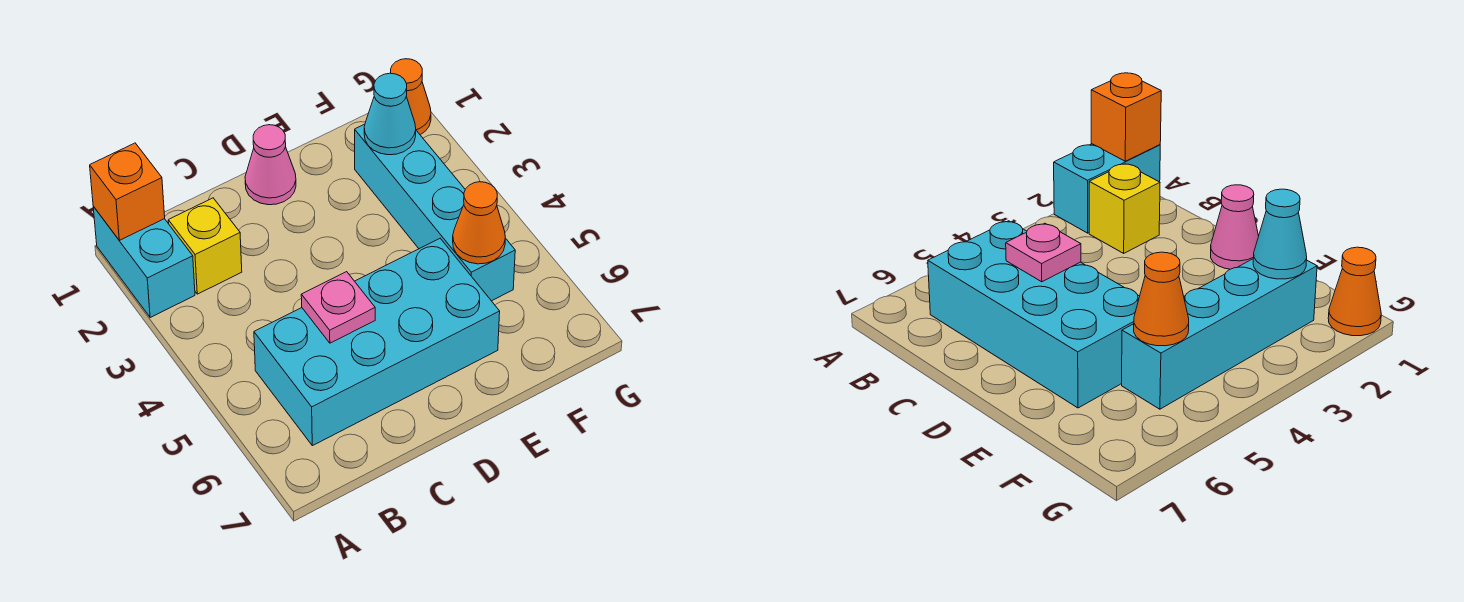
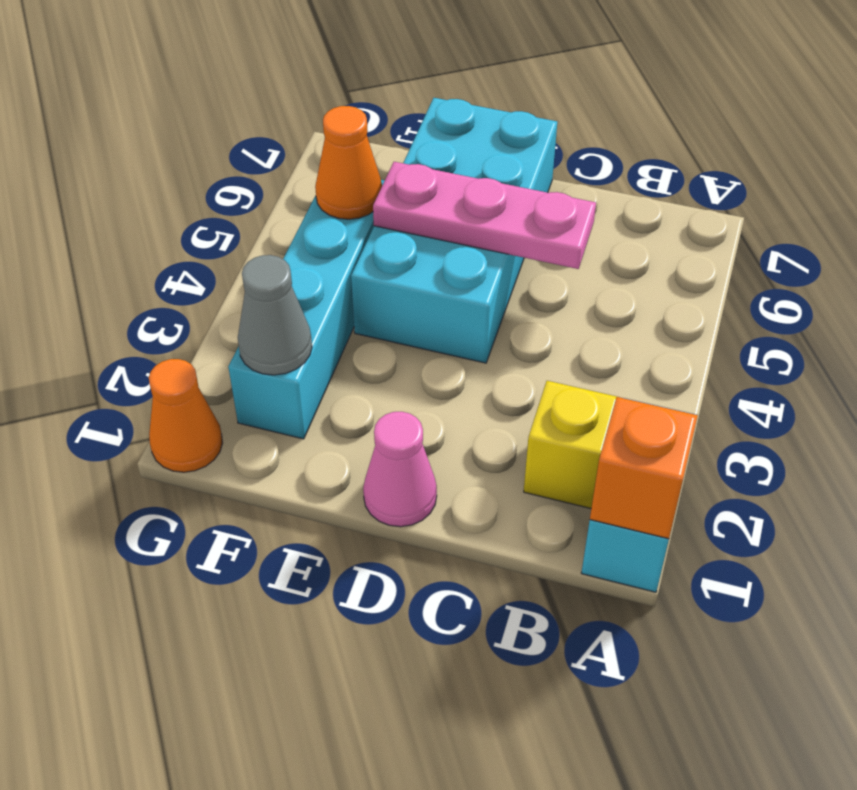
cyan brick B5:E6 level 1 -> cyan brick D4:E7 level 1
pink plate C5 level 2 -> pink plate C5:E5 level 2
cyan cone F2 level 2 -> grey cone F2 level 2

